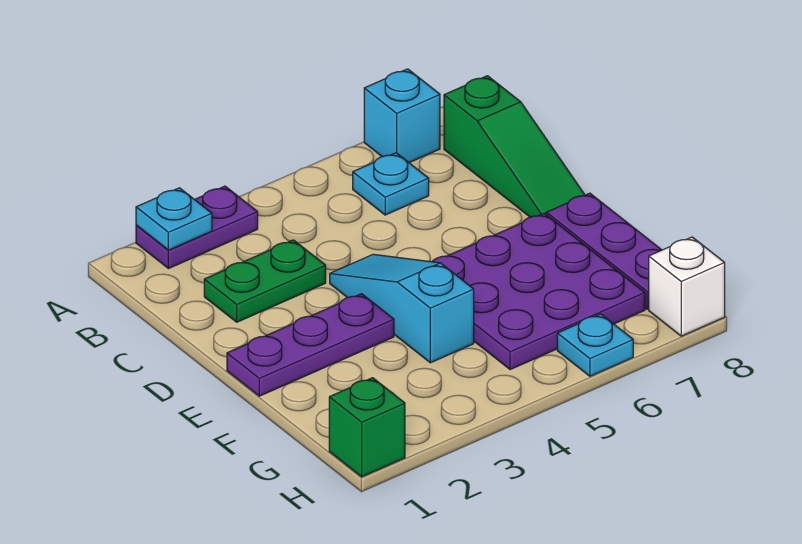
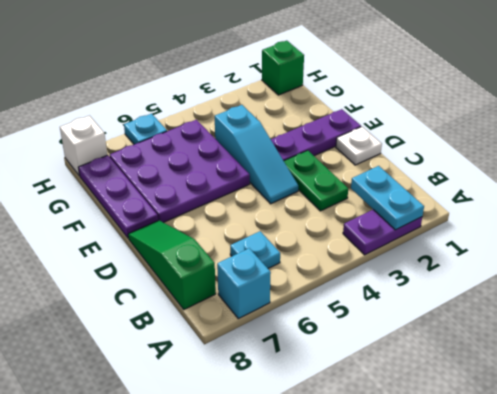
cyan plate A2 level 2 -> cyan plate A2:B2 level 2
green plate C2:C3 level 1 -> green plate C3:D3 level 1
none -> white plate D1 level 1

